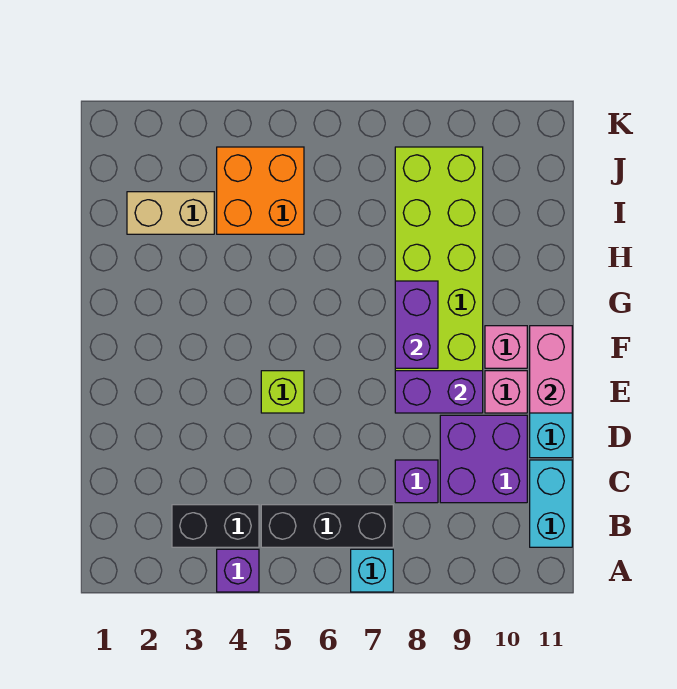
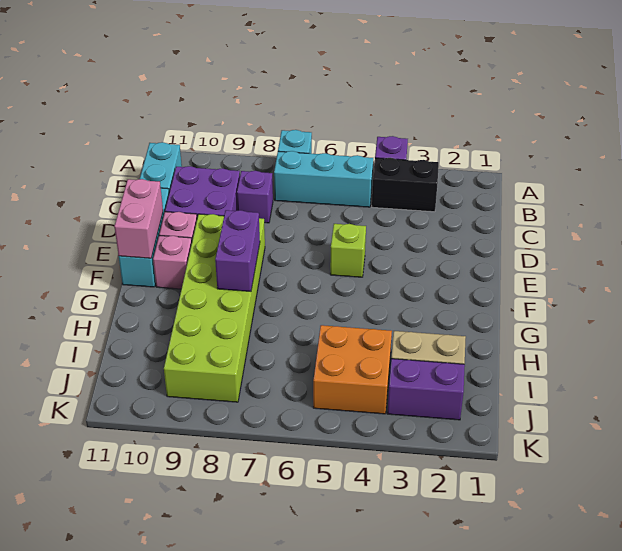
black brick B5:B7 level 1 -> cyan brick B5:B7 level 1
purple brick E8:E9 level 2 -> purple brick J2:J3 level 1

